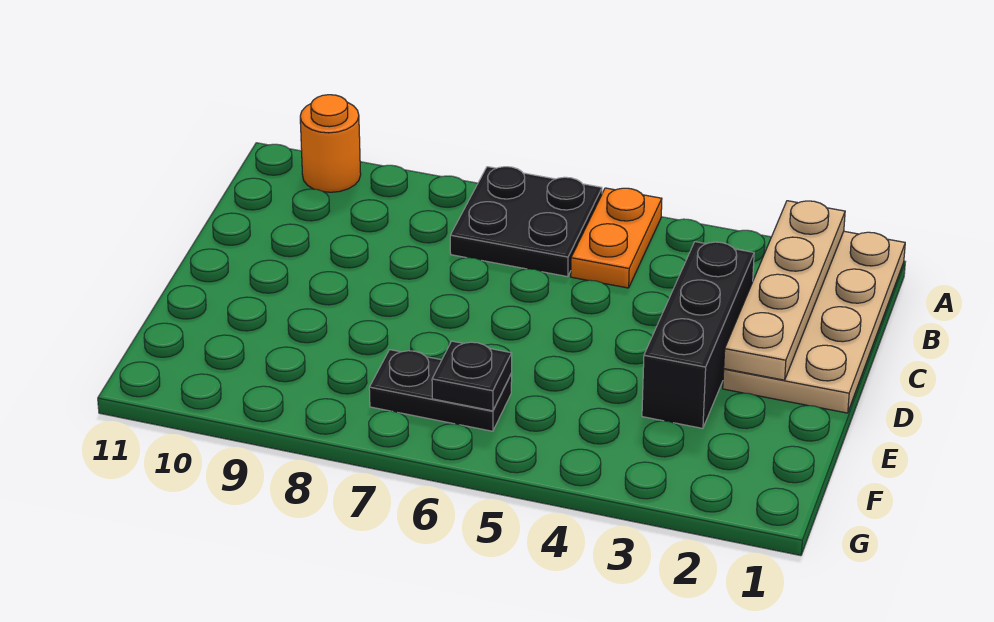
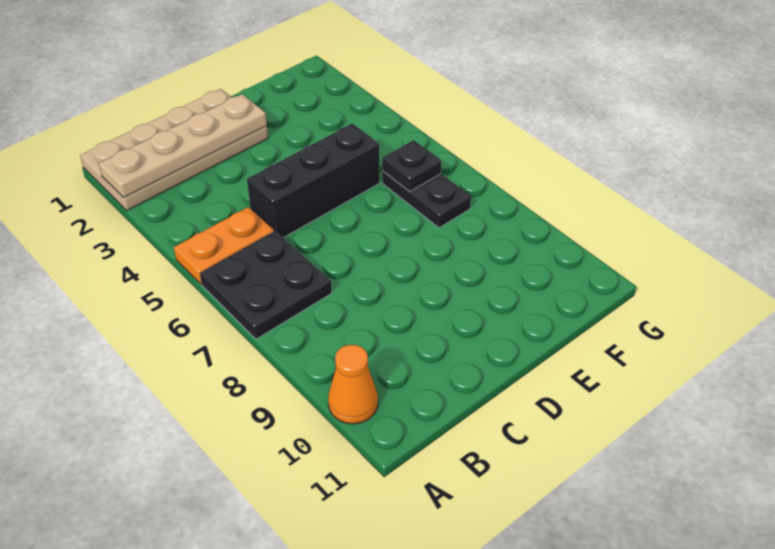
orange round brick A10 level 1 -> orange cone A10 level 1
black brick C3:E3 level 1 -> black brick C5:E5 level 1

